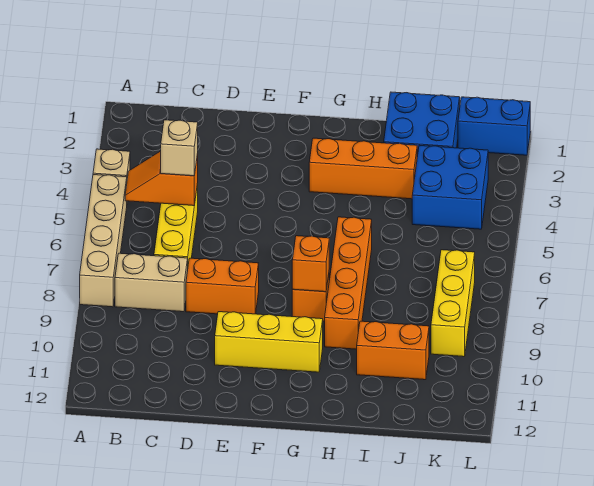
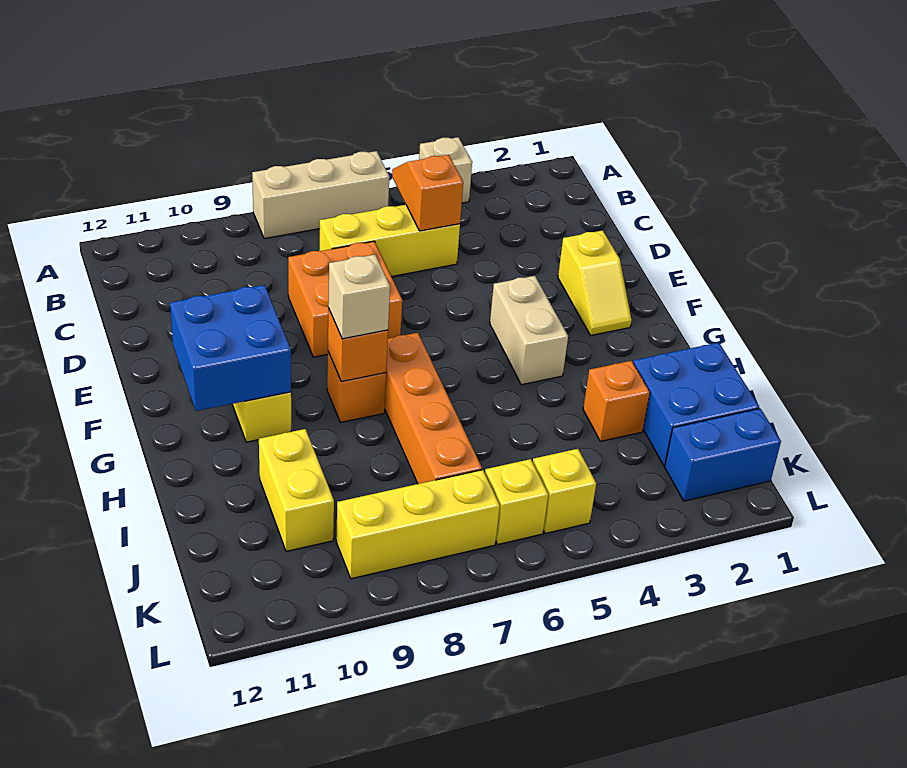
tan brick A5:A8 level 1 -> tan brick A6:A8 level 1
tan brick B8:C8 level 1 -> tan brick F4:G4 level 1
tan brick C5 level 3 -> tan brick G8 level 3
orange brick D8:E8 level 1 -> orange brick D7:E8 level 1
none -> yellow slope E2:F2 level 1 top E
orange brick G3:I3 level 1 -> orange brick I3 level 1
orange brick H6:H9 level 1 -> orange brick G7:J7 level 1
orange brick I10:J10 level 1 -> yellow brick I10:J10 level 1
blue brick J3:K4 level 1 -> blue brick F10:G11 level 2
blue brick K1:L1 level 1 -> blue brick K1:K2 level 1
none -> yellow brick K5 level 1
none -> yellow brick K6 level 1

